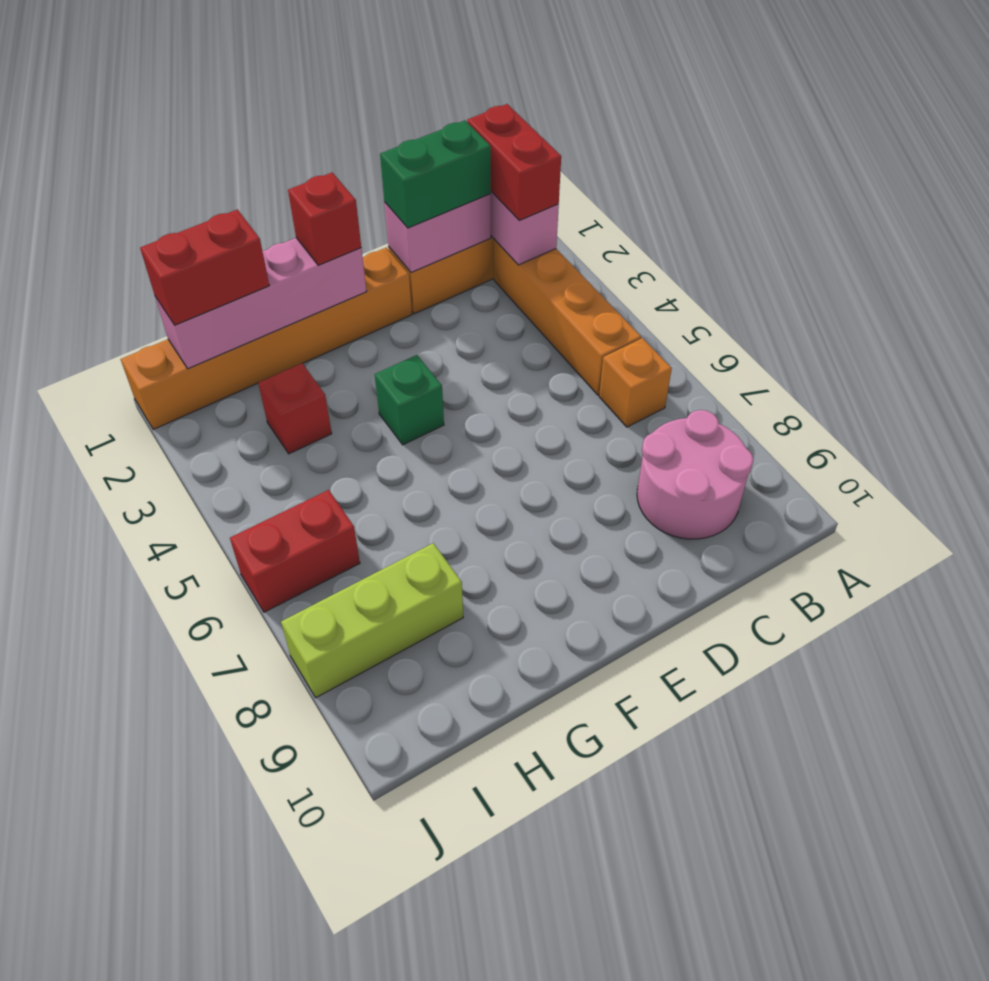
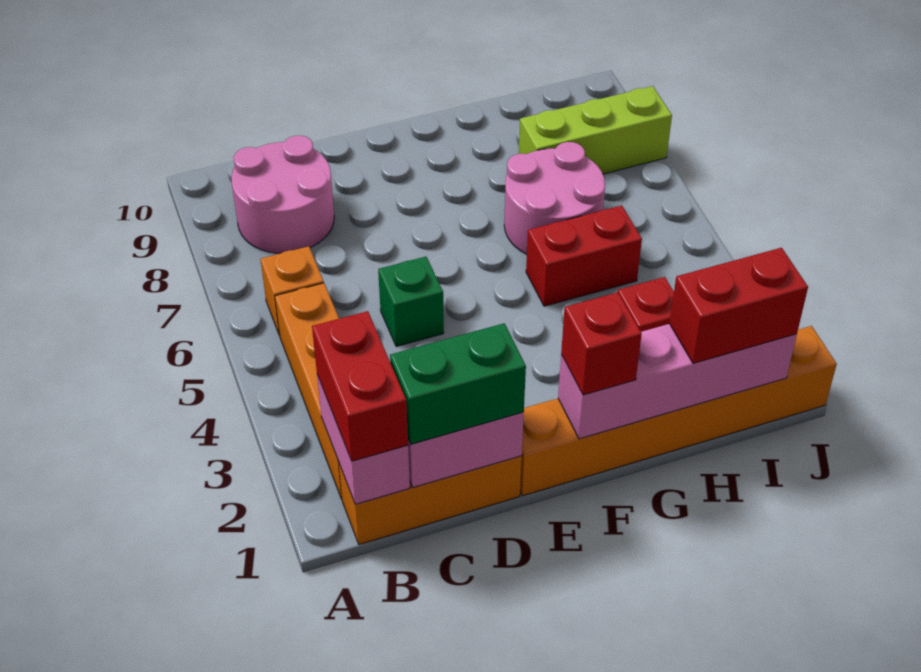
green brick F4 level 1 -> green brick D5 level 1
none -> pink round brick G6:H7 level 1
red brick I6:J6 level 1 -> red brick G5:H5 level 1

